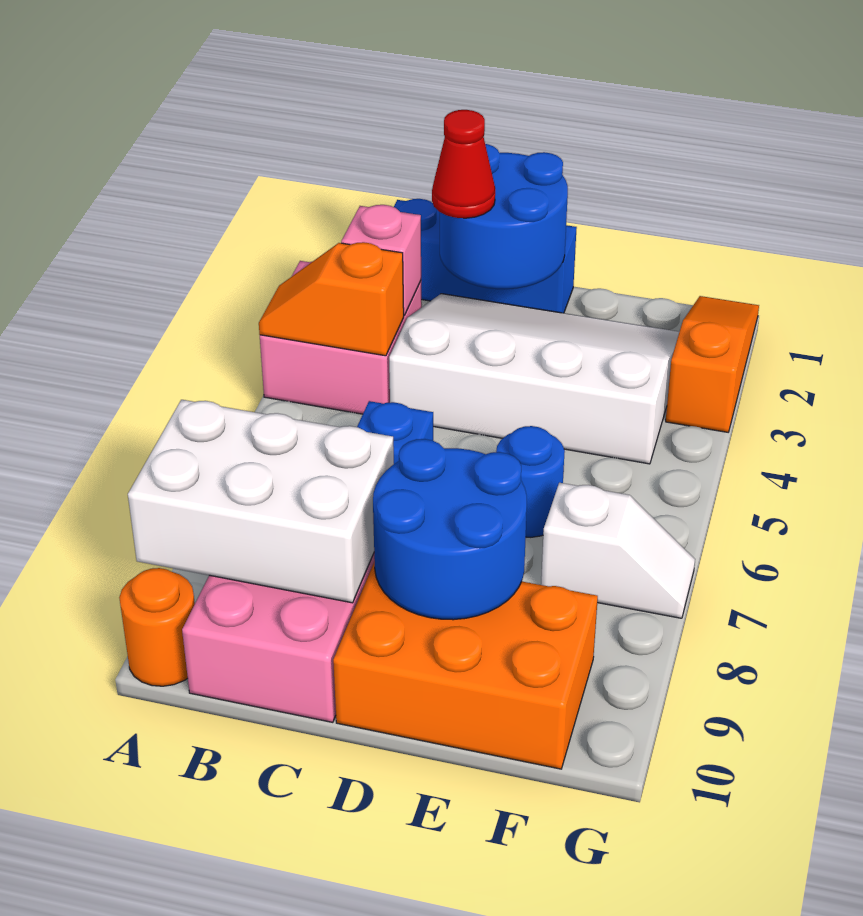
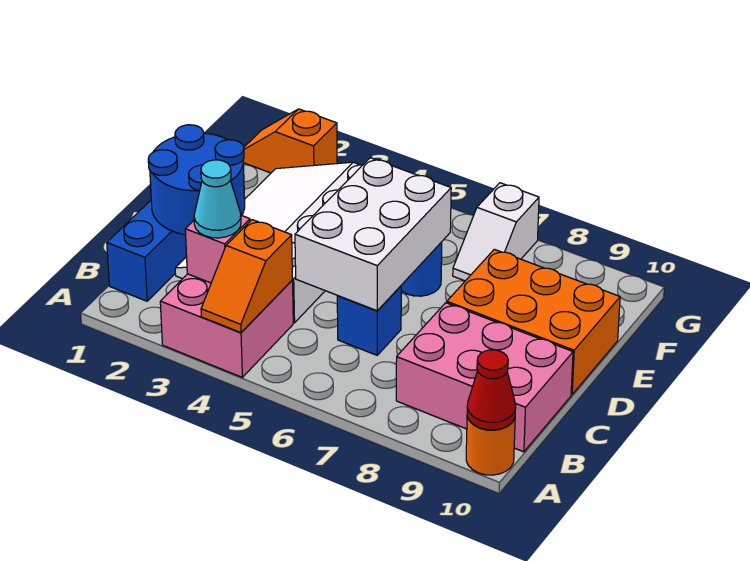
white brick A8:C9 level 2 -> white brick C5:E6 level 2
none -> cyan cone B3 level 3
red cone C2 level 3 -> red cone A10 level 2
blue round brick D8:E9 level 2 -> none
orange brick D9:F10 level 1 -> orange brick D8:E10 level 1
white slope F7:G7 level 1 top F -> white slope F7:G7 level 1 top G
orange slope G1:G3 level 1 top 3 -> orange slope G1:G2 level 1 top 2

